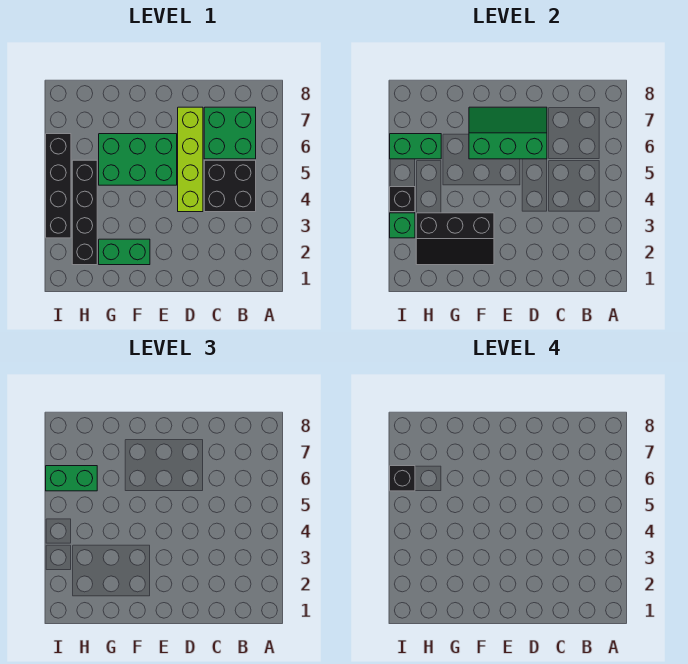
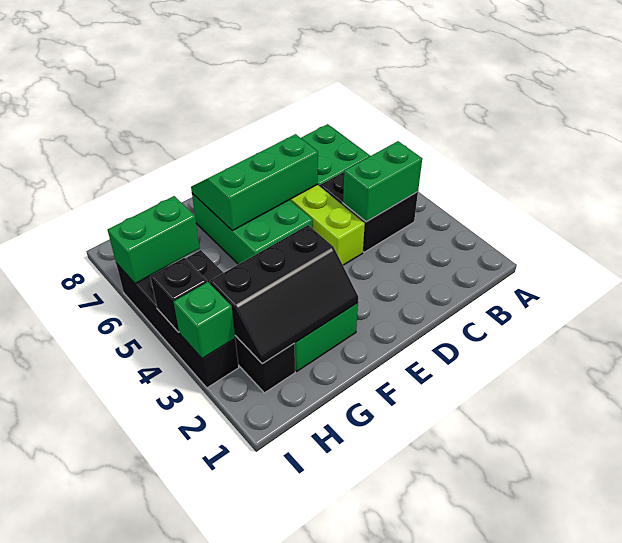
green brick E5:G6 level 1 -> green brick E5:F7 level 1
green brick H6:I6 level 3 -> green brick B4:C4 level 2
black brick I6 level 4 -> none

